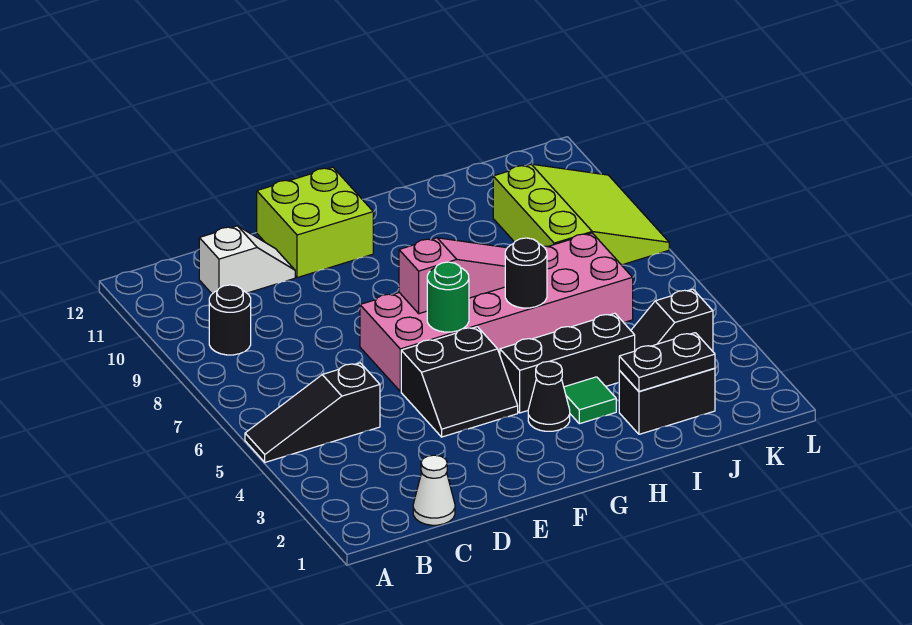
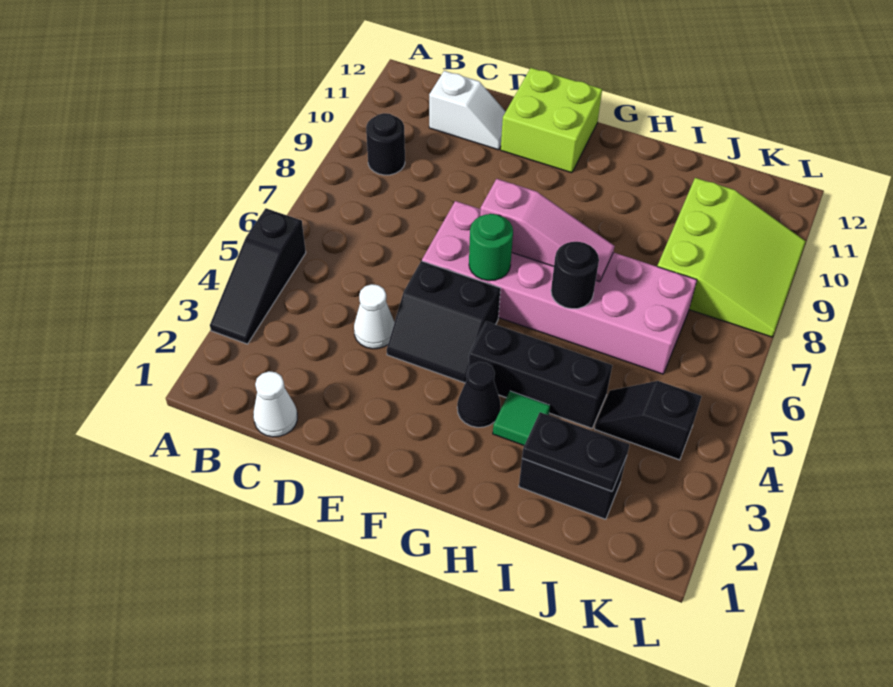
black slope A5:C5 level 1 top C -> black slope A3:A5 level 1 top 5
none -> white cone D4 level 1

